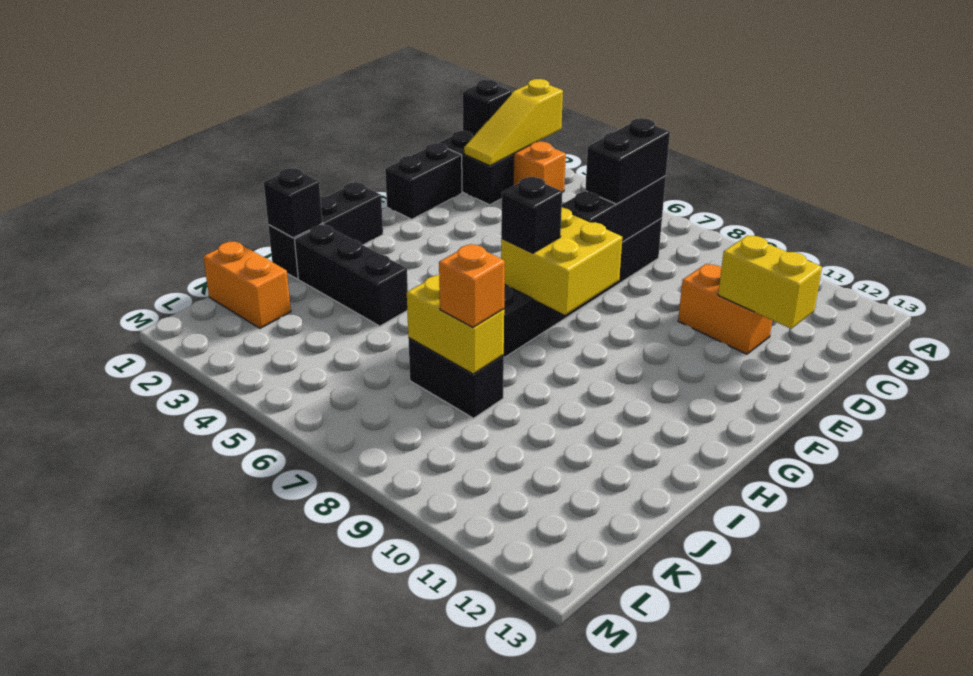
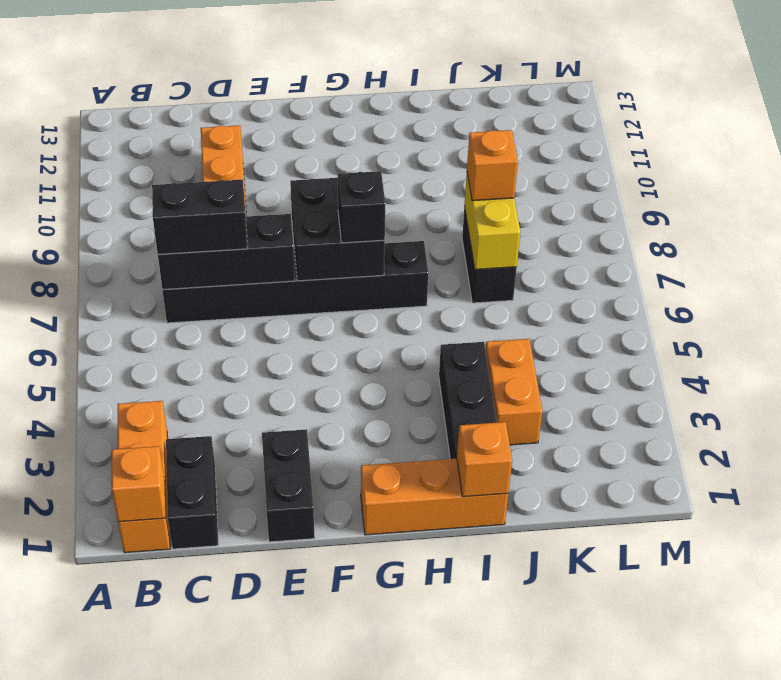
yellow slope A2:C2 level 2 top A -> none
black brick B1 level 2 -> orange brick B1 level 2
black brick D1:E1 level 1 -> black brick E1:E2 level 1
yellow brick D11:D12 level 2 -> none
yellow brick F7:G8 level 2 -> black brick F7:G8 level 2
black brick G1:I1 level 1 -> orange brick G1:I1 level 1
black brick I1 level 2 -> orange brick I1 level 2
orange brick K1:K2 level 1 -> orange brick J3:J4 level 1

